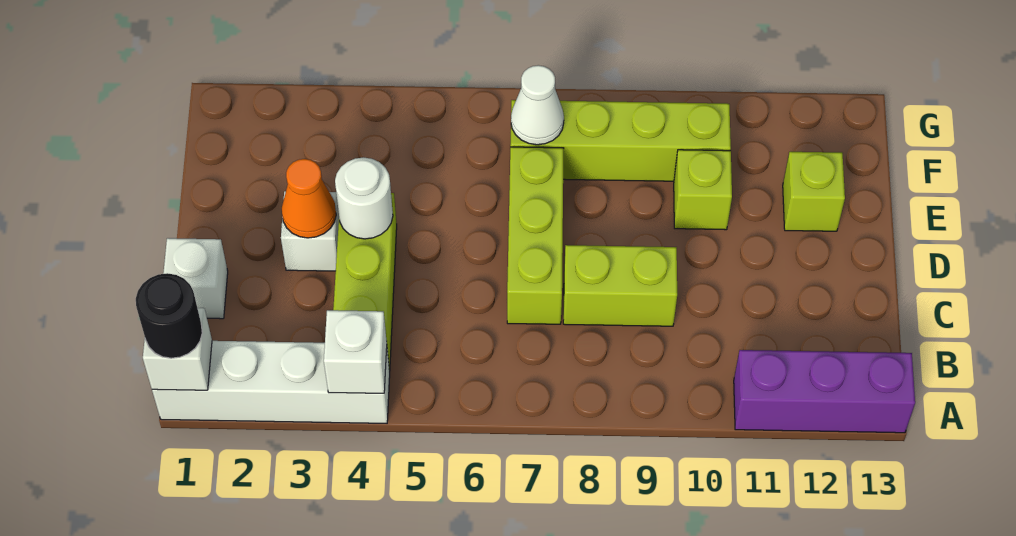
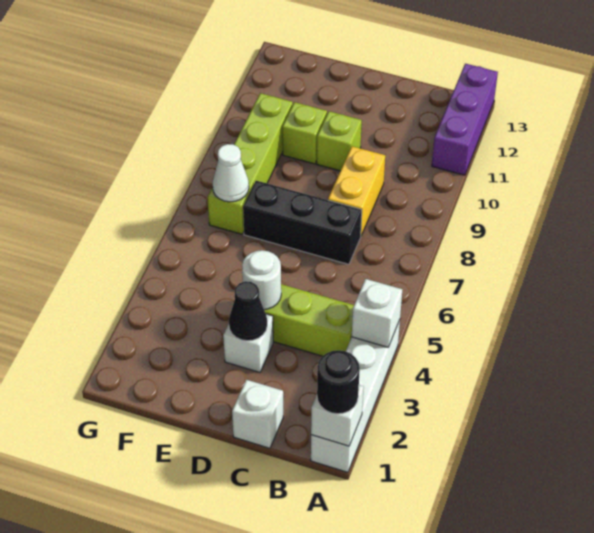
lime brick C7:E7 level 1 -> black brick C7:E7 level 1
lime brick C8:C9 level 1 -> yellow brick C8:C9 level 1
orange cone D3 level 2 -> black cone D3 level 2
lime brick E12 level 1 -> lime brick D10 level 1

